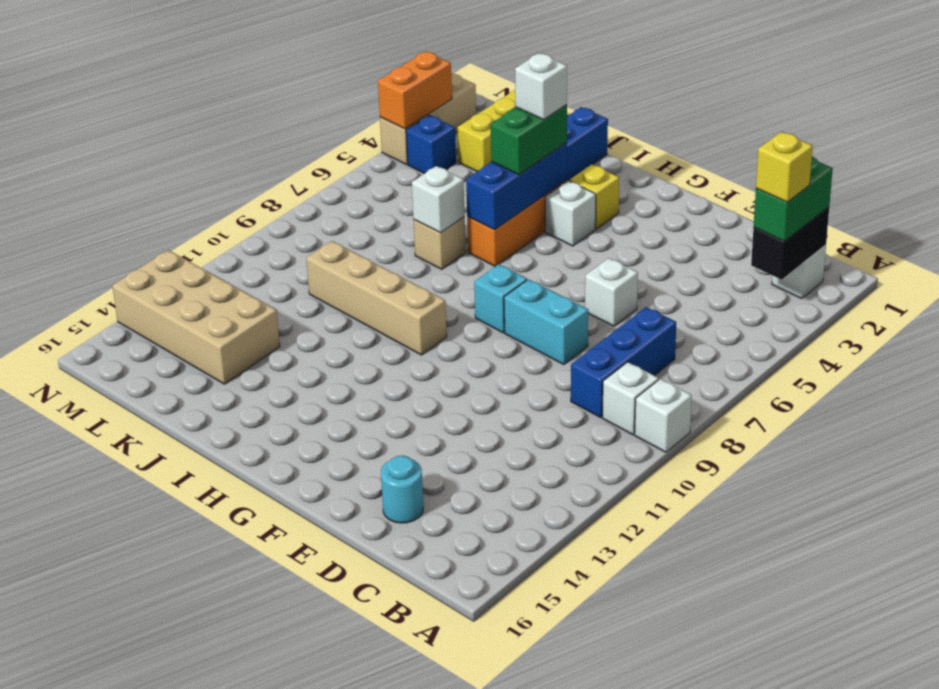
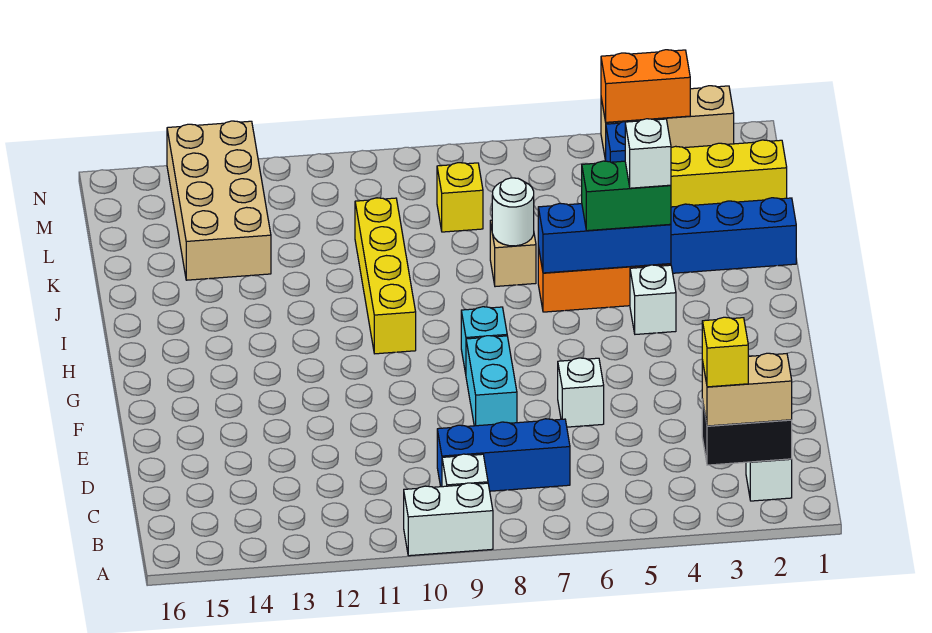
white brick A9 level 1 -> white brick A9:A10 level 1
green brick B2:B3 level 3 -> tan brick B2:B3 level 3
cyan round brick D15 level 1 -> none
yellow brick H3 level 1 -> yellow brick L8 level 1
tan brick H10:K10 level 1 -> yellow brick H10:K10 level 1
white brick J7 level 2 -> white round brick J7 level 2

